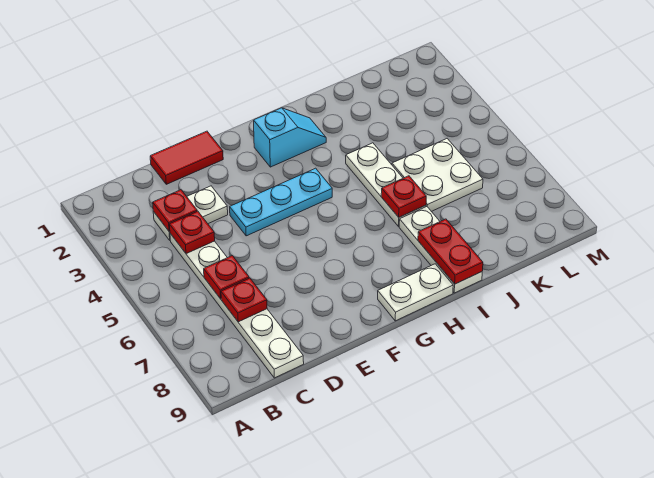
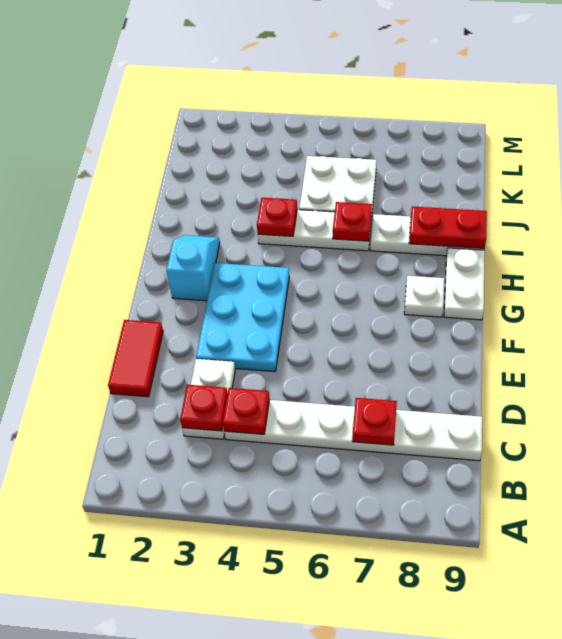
red plate C6 level 2 -> red plate I4 level 2
cyan plate E4:G4 level 1 -> cyan plate E3:G4 level 1
none -> white plate G8 level 1

